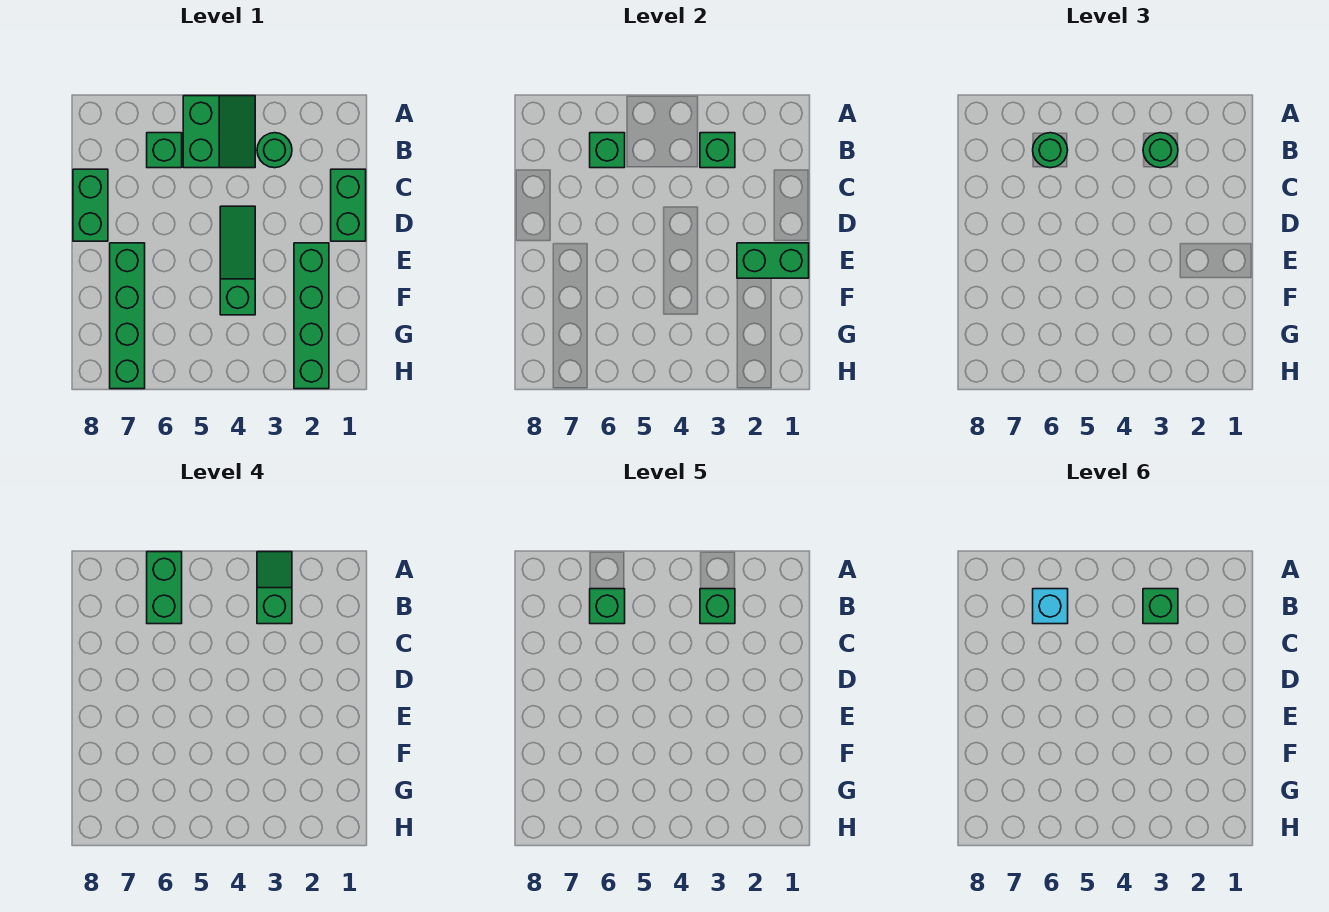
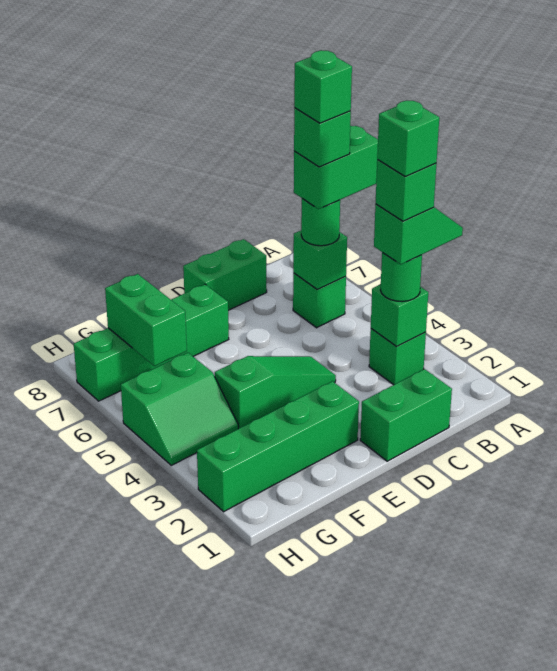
green slope A4:B5 level 1 top 5 -> green slope G4:H5 level 1 top 5
green round brick B3 level 1 -> green brick B3 level 1
cyan brick B6 level 6 -> green brick B6 level 6
green brick E1:E2 level 2 -> green brick G6:G7 level 2

